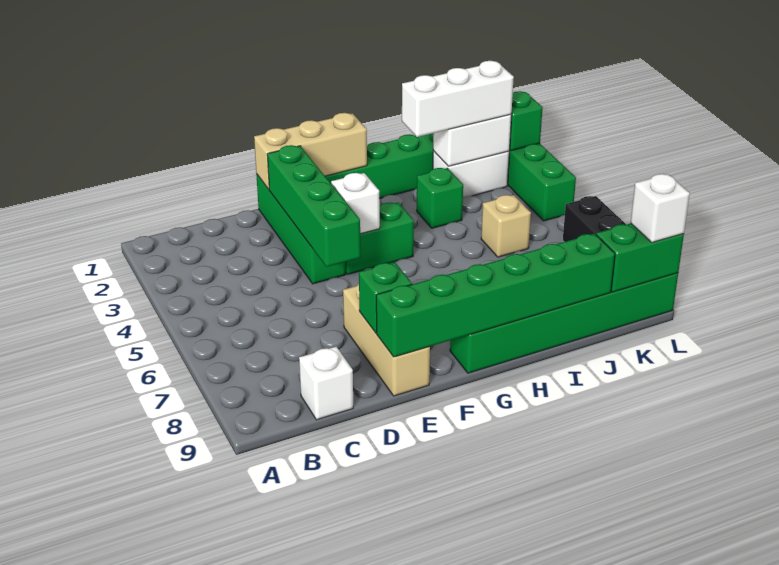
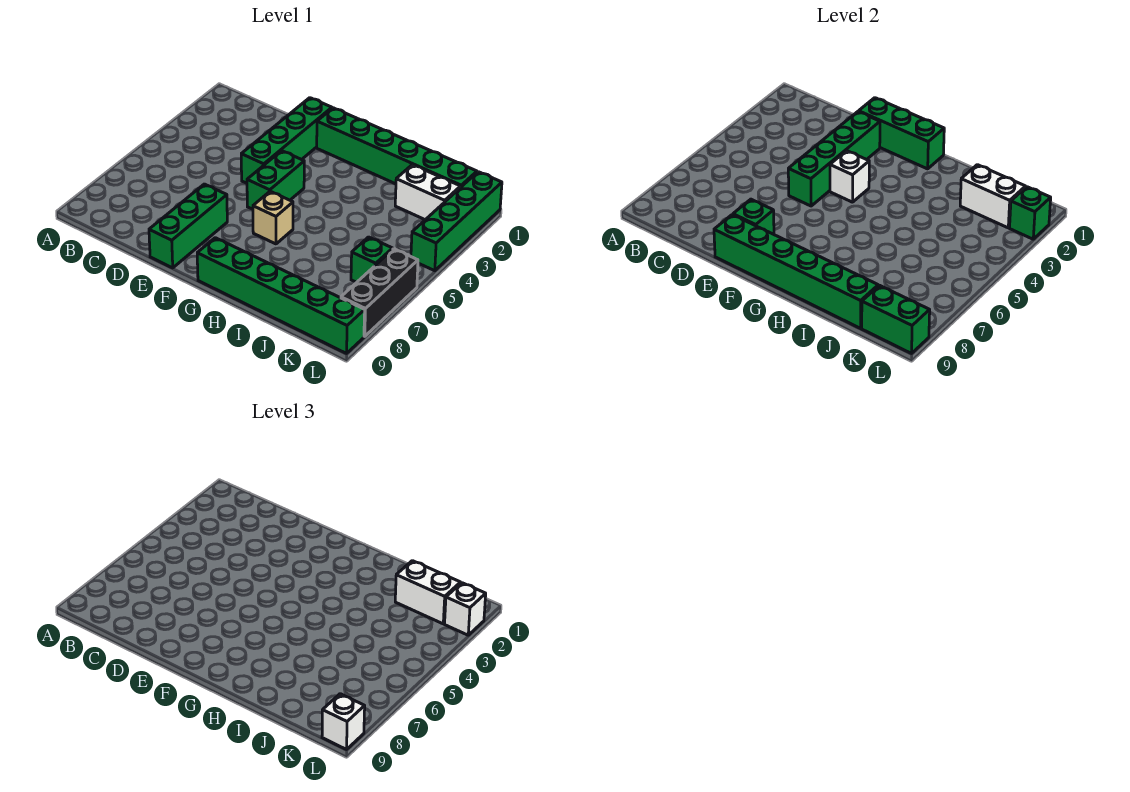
white brick C9 level 1 -> white brick L2 level 3
tan brick E1:G1 level 2 -> green brick E1:G1 level 2
tan brick E7:E9 level 1 -> green brick E7:E9 level 1
green brick F4:G4 level 1 -> green brick F4:F5 level 1
white brick I2:K2 level 3 -> white brick J2:K2 level 3
green brick I3 level 1 -> green brick K6 level 1
tan brick J5 level 1 -> tan brick G6 level 1

